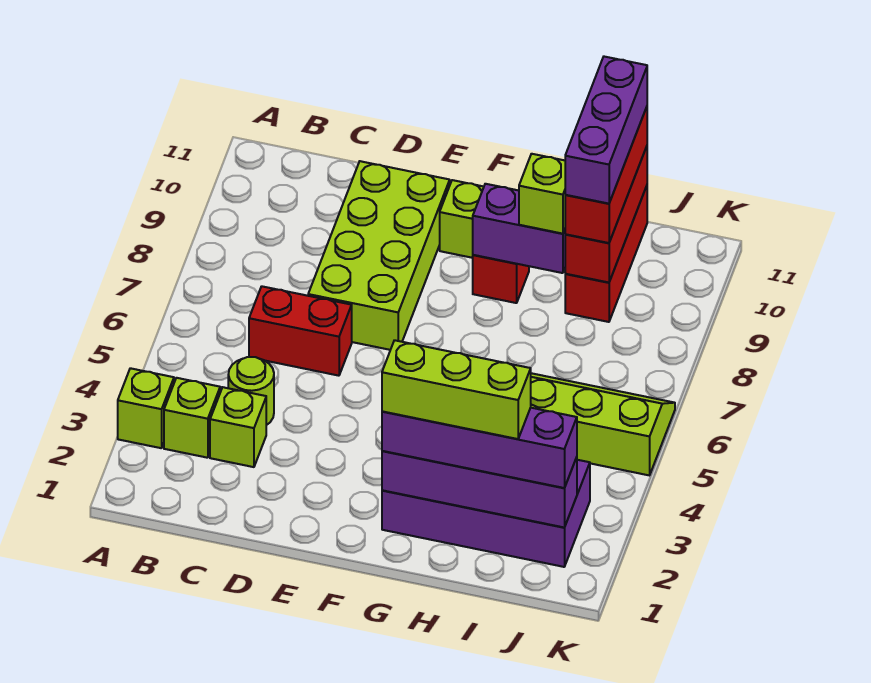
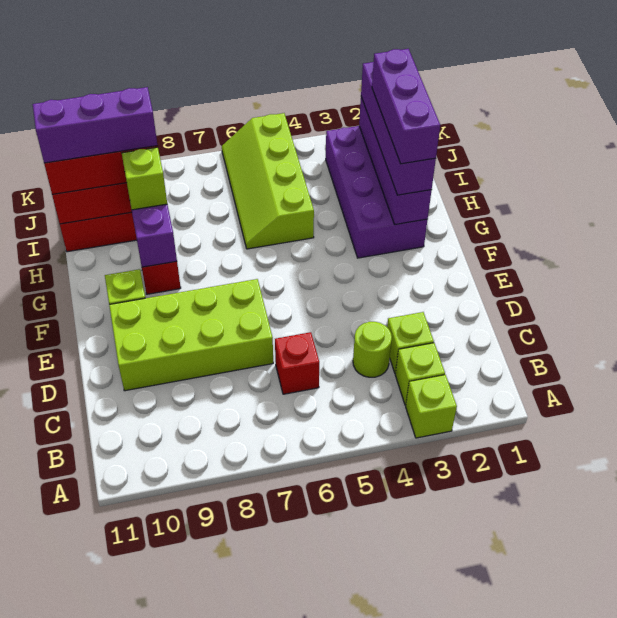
red brick C6:D6 level 1 -> red brick C6 level 1
lime brick G2:I2 level 4 -> purple brick G2:I2 level 4

